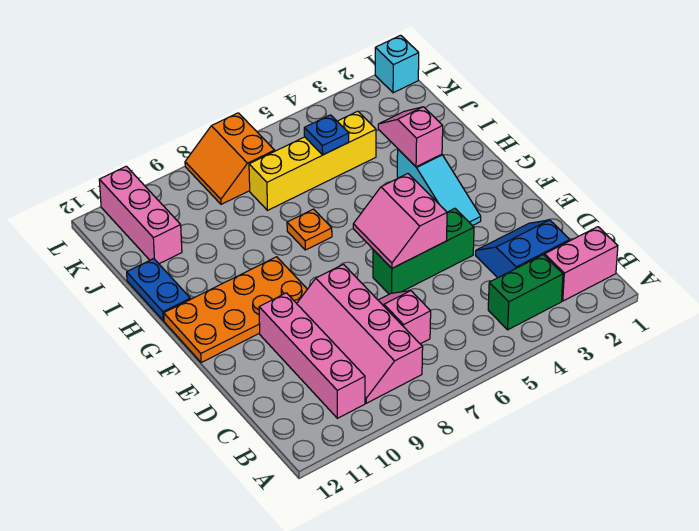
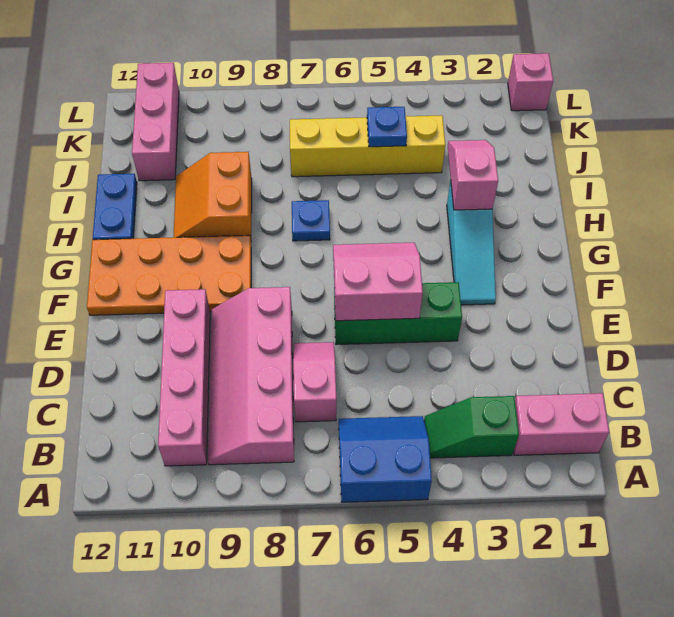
green brick B3:B4 level 1 -> green slope B3:B4 level 1 top 3
blue slope C2:D3 level 1 top C -> blue slope A5:B6 level 1 top A
pink slope E5:F6 level 2 top 5 -> pink slope E5:F6 level 2 top E
orange plate H7 level 1 -> blue plate H7 level 1
orange slope K7:L8 level 1 top 7 -> orange slope H9:I10 level 1 top 9
cyan brick L1 level 1 -> pink brick L1 level 1

